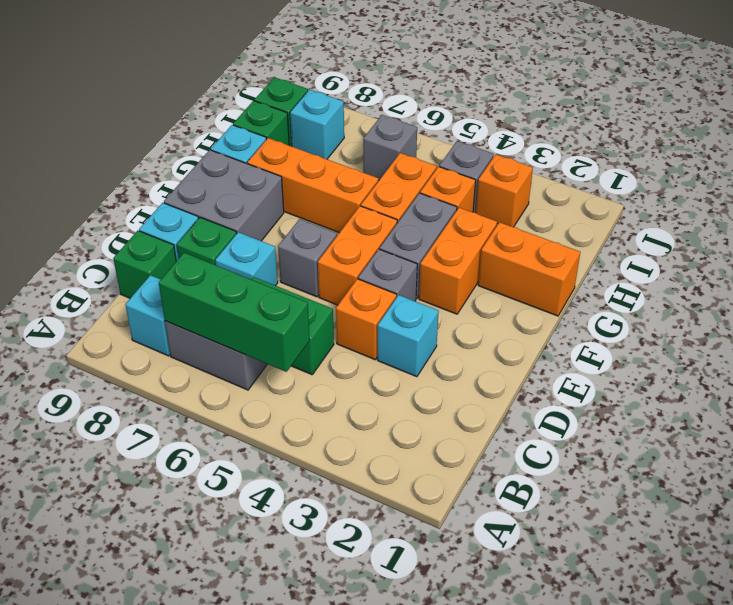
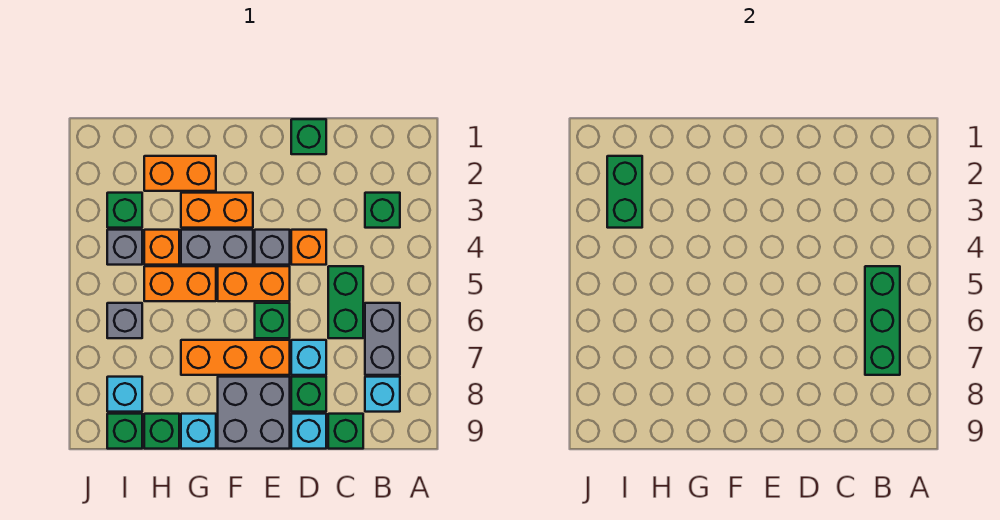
none -> green brick B3 level 1
none -> green brick D1 level 1
cyan brick D3 level 1 -> none
grey brick E6 level 1 -> green brick E6 level 1
orange brick G1:G2 level 1 -> orange brick G2:H2 level 1
orange brick G6:G8 level 1 -> orange brick E7:G7 level 1
none -> green brick I2:I3 level 2
orange brick I3 level 1 -> green brick I3 level 1

